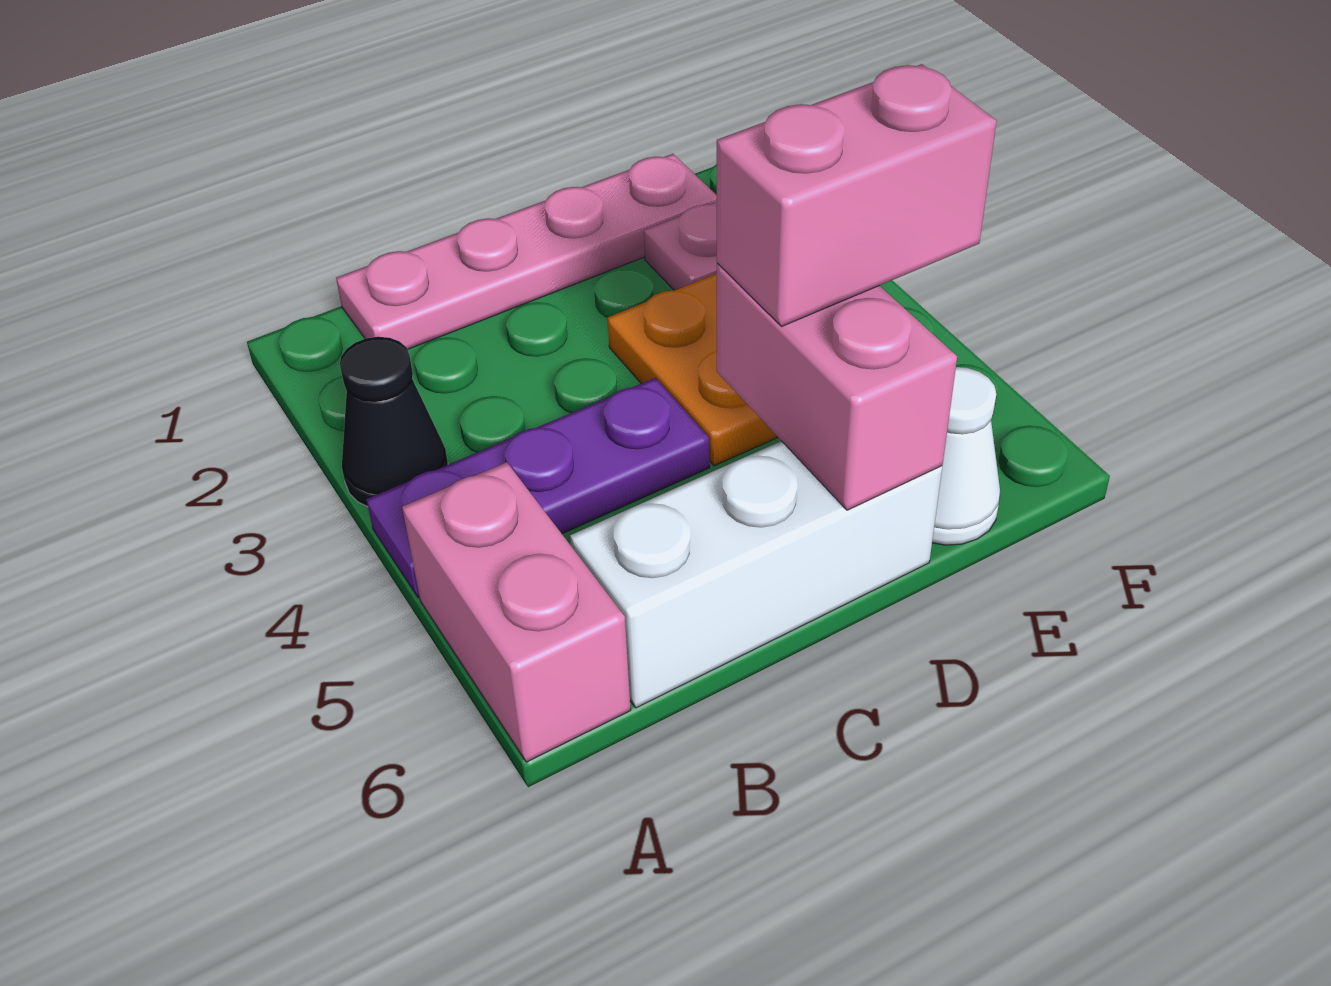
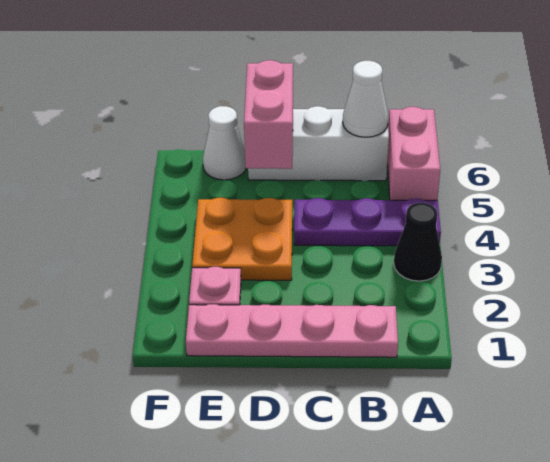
none -> white cone B6 level 2
pink brick D5:E5 level 3 -> none

